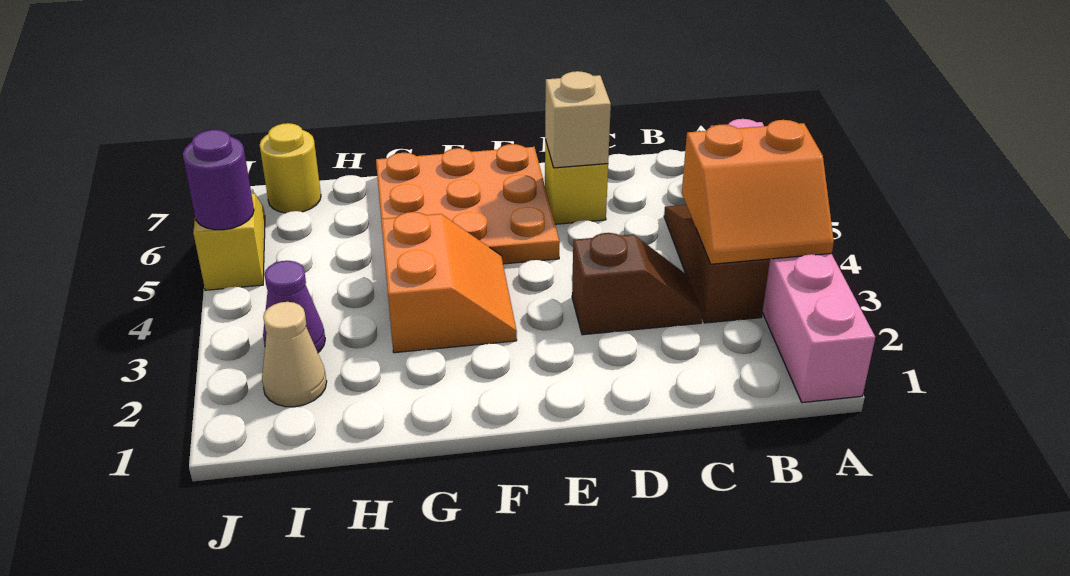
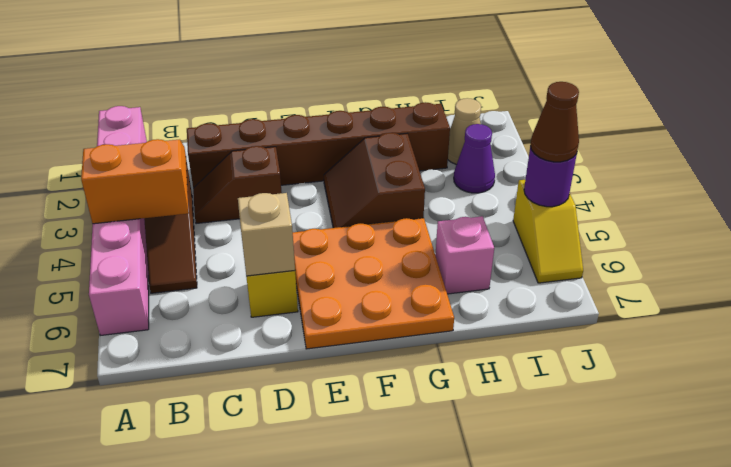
none -> brown brick C2:H2 level 1
orange slope F3:G4 level 1 top G -> brown slope F3:G4 level 1 top G
none -> pink brick H6 level 1
yellow round brick I7 level 1 -> none
none -> brown cone J5 level 3

